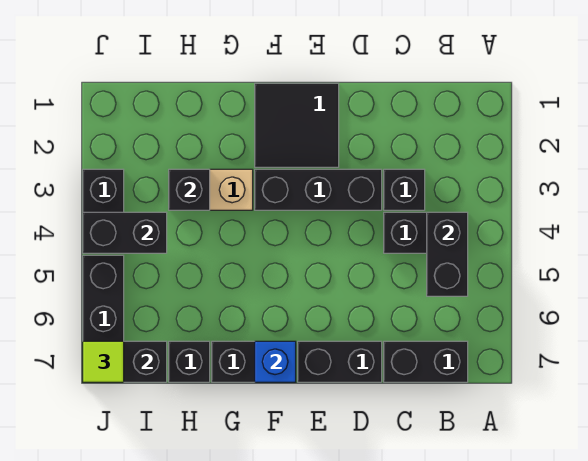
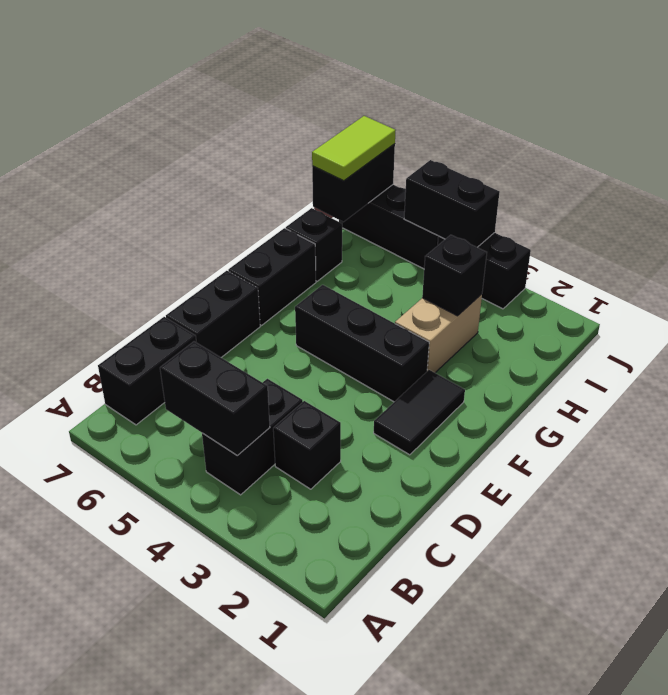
black brick D3:F3 level 1 -> black brick F3:F5 level 1
black tile E1:F2 level 1 -> black tile E2:F2 level 1
blue brick F7 level 2 -> none
black brick I4:J4 level 2 -> black brick J4:J5 level 2
lime tile J7 level 3 -> lime tile I7:J7 level 3

